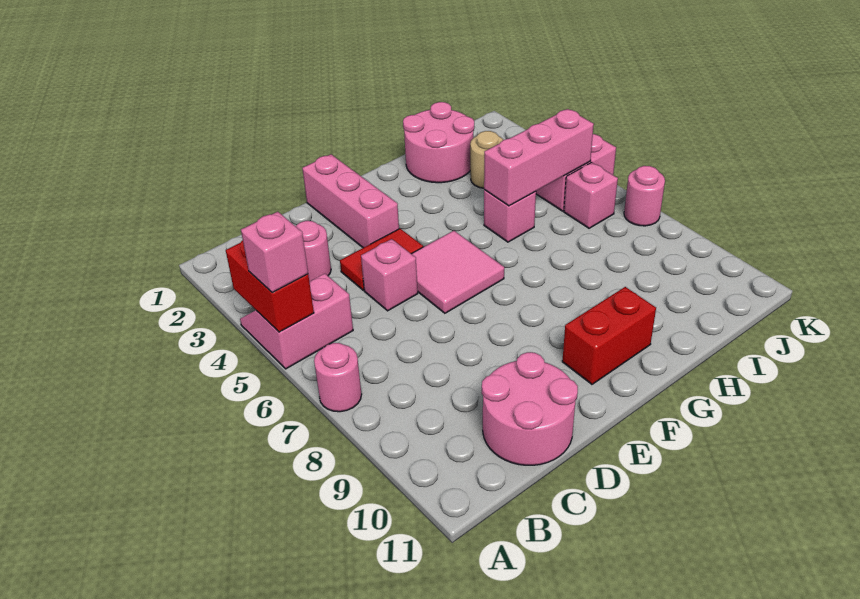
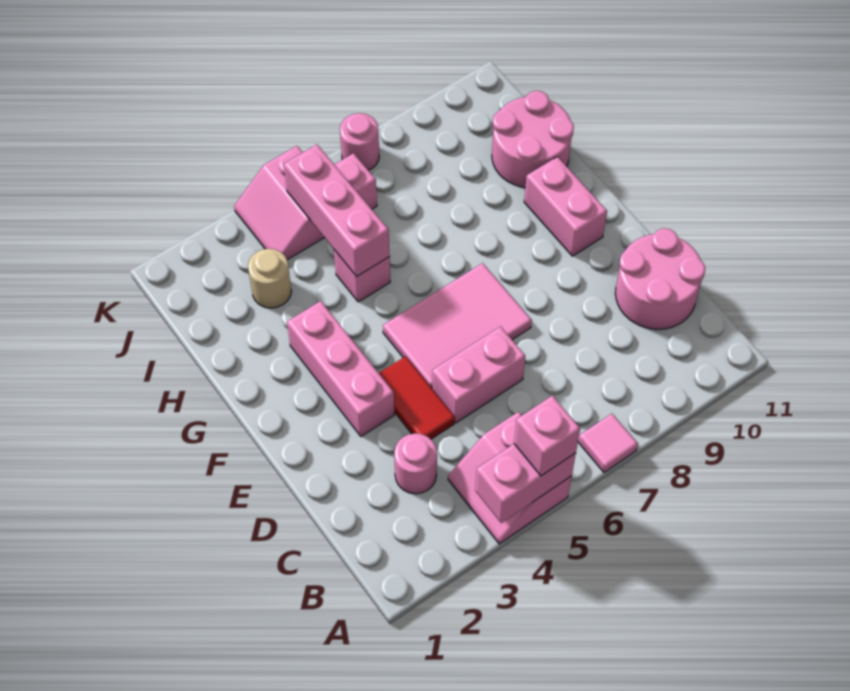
red brick A4:A5 level 2 -> pink brick A4:A5 level 2
pink round brick A7 level 1 -> pink tile A7 level 1
pink brick D5 level 1 -> pink brick D5:D6 level 1
pink brick E1:E3 level 1 -> pink brick E3:G3 level 1
pink tile E5:F6 level 1 -> pink tile E5:F7 level 1
red brick F10:G10 level 1 -> pink brick F10:G10 level 1
pink round brick H1:I2 level 1 -> pink round brick H10:I11 level 1

